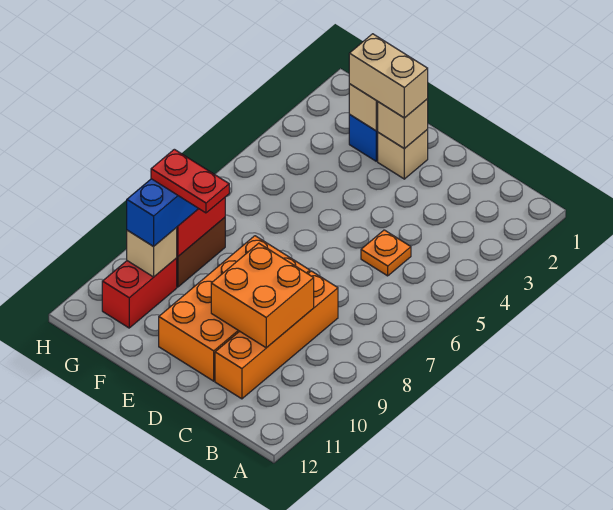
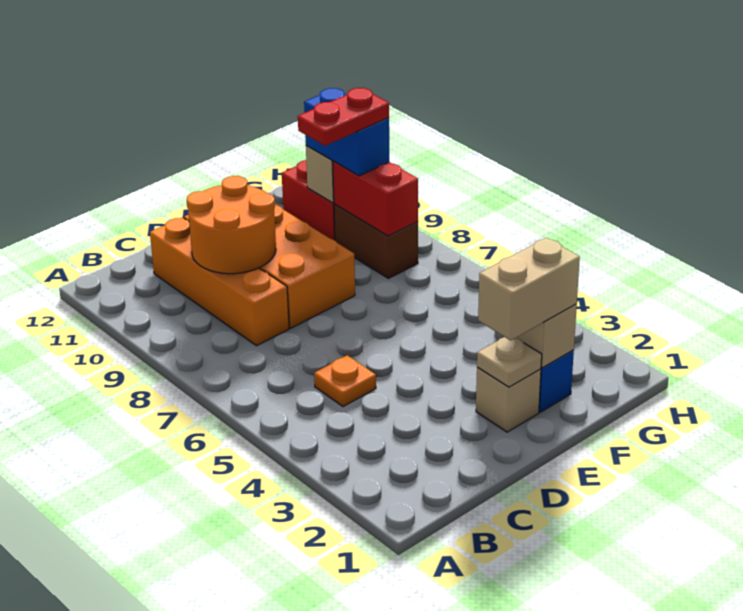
orange brick C9:D10 level 2 -> orange round brick C9:D10 level 2
tan brick E2 level 2 -> tan plate E2 level 2

